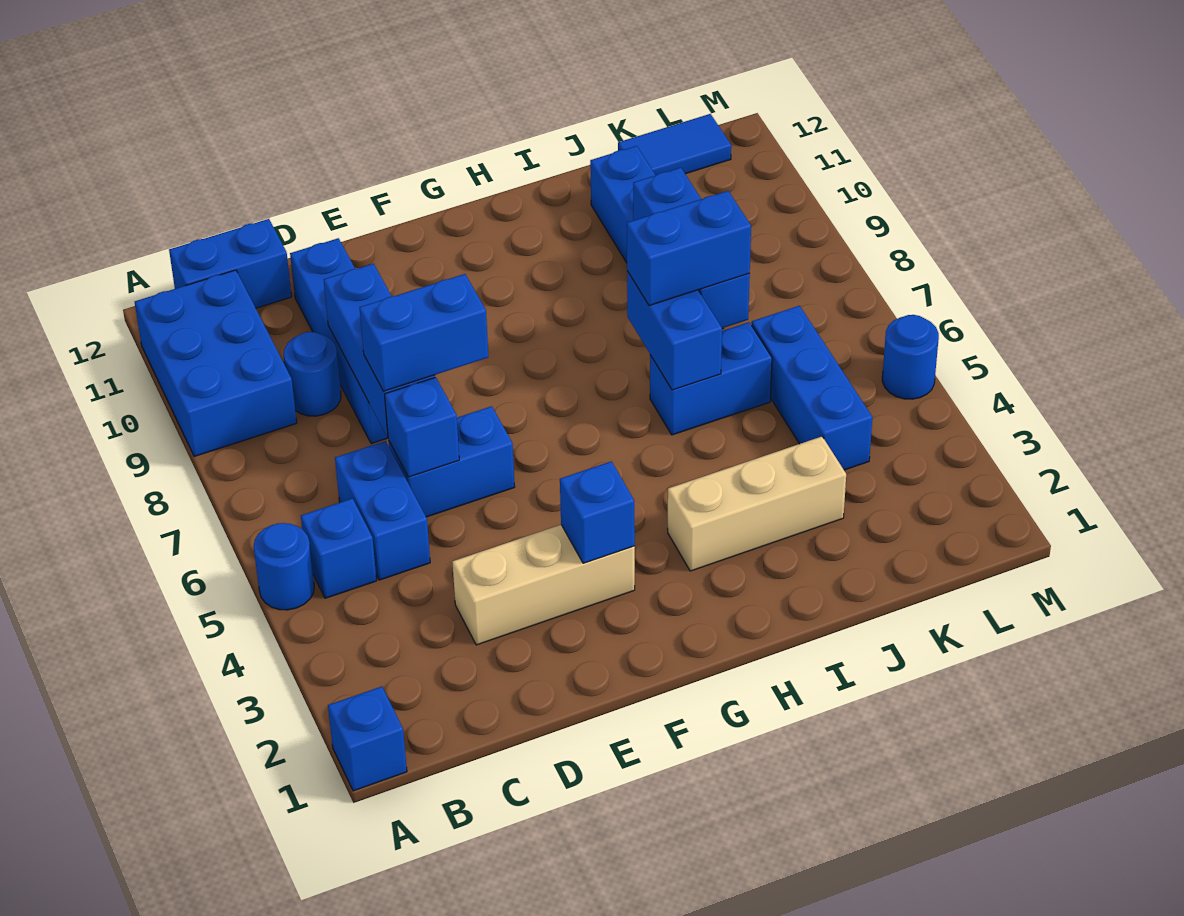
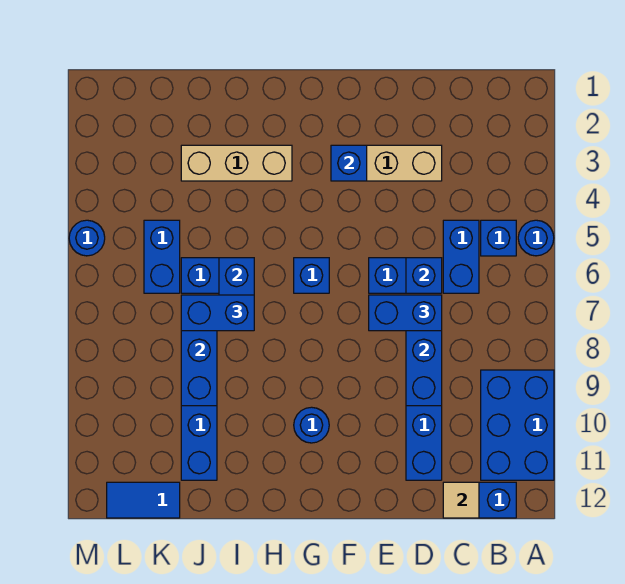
blue brick A1 level 1 -> blue brick G6 level 1
blue round brick C9 level 1 -> blue round brick G10 level 1
none -> tan tile C12 level 2
blue brick K4:K6 level 1 -> blue brick K5:K6 level 1

